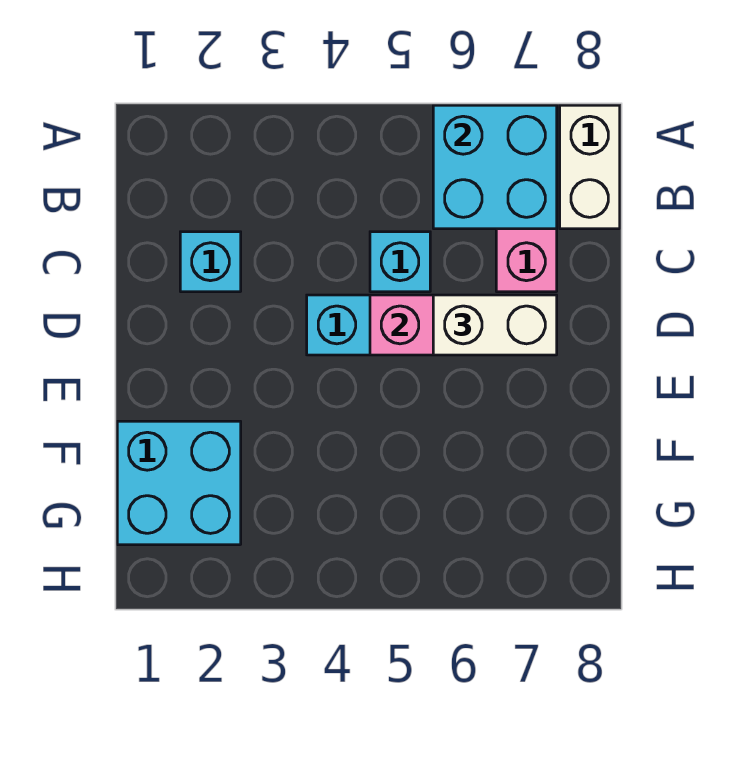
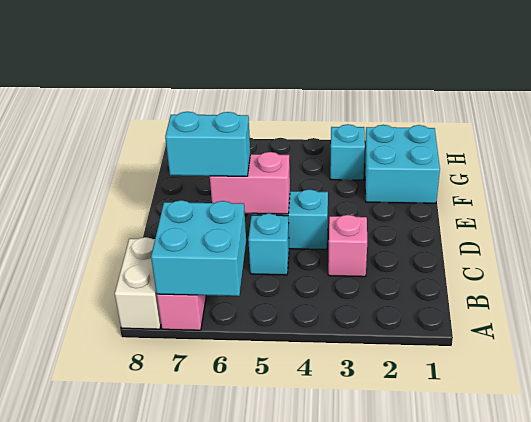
cyan brick C2 level 1 -> cyan brick G3 level 1
none -> pink brick C3 level 1
white brick D6:D7 level 3 -> cyan brick D6:D7 level 3

